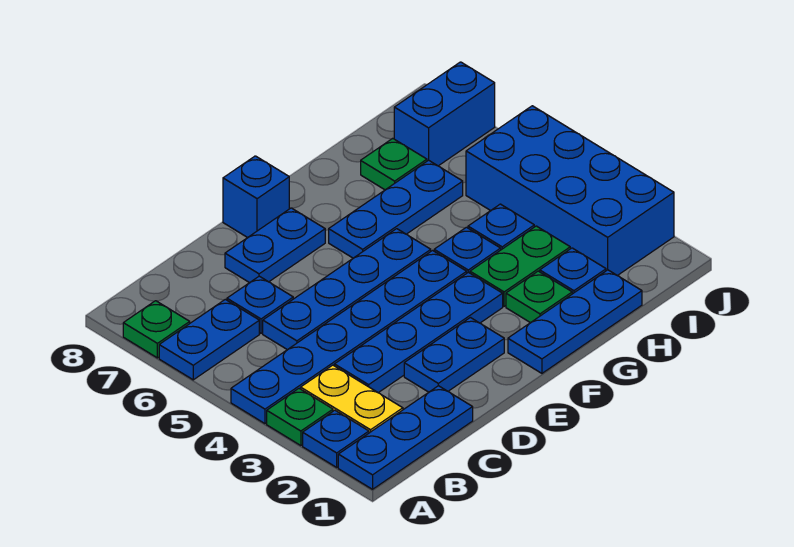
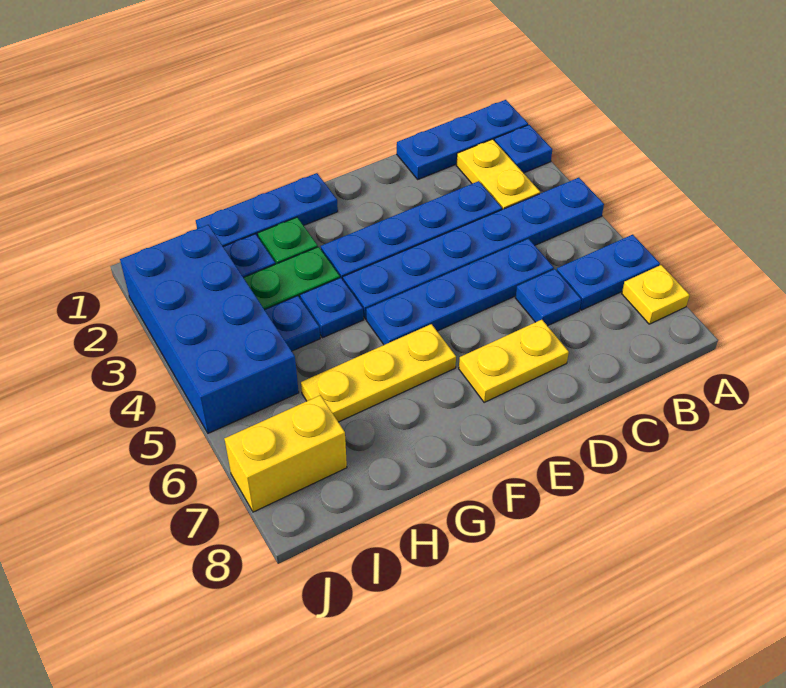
green plate A3 level 1 -> none
green plate A7 level 1 -> yellow plate A7 level 1
blue plate D2:E2 level 1 -> none
blue plate D7:E7 level 1 -> yellow plate D7:E7 level 1
blue brick E8 level 1 -> none
blue plate F6:H6 level 1 -> yellow plate F6:H6 level 1
green plate H7 level 1 -> none
blue brick I7:J7 level 1 -> yellow brick I7:J7 level 1

